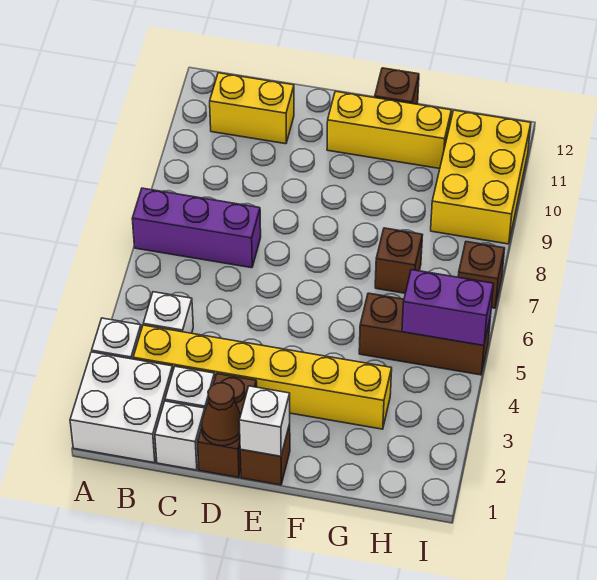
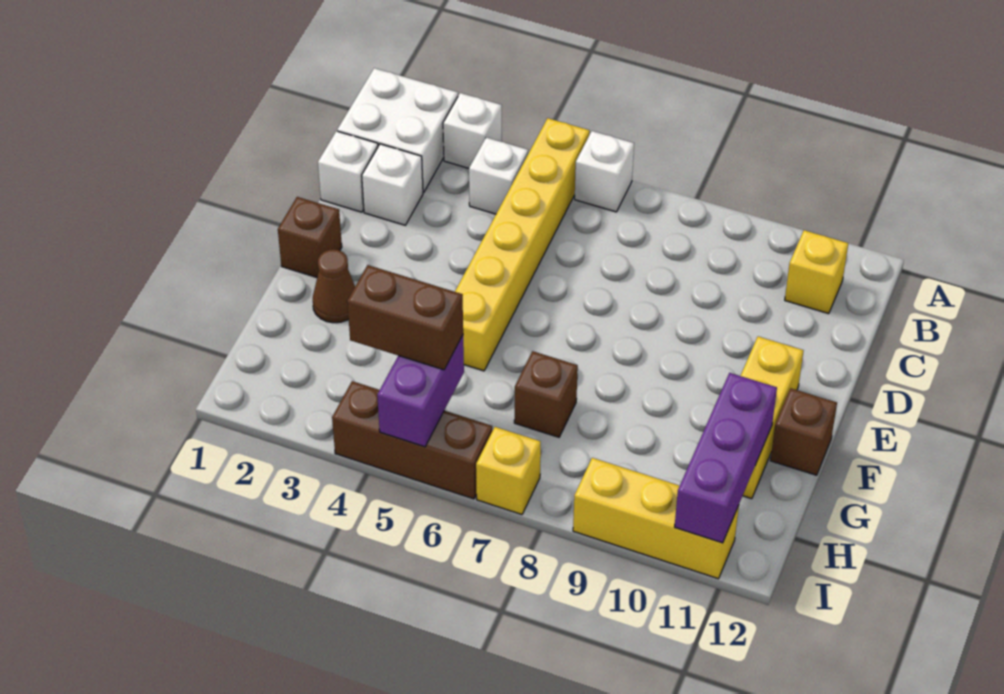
purple brick A7:C7 level 1 -> purple brick G11:I11 level 2
yellow brick B3:G3 level 1 -> yellow brick A5:F5 level 1
yellow brick B11:C11 level 1 -> yellow brick B11 level 1
brown brick D1:D2 level 1 -> brown brick H4:H5 level 3
brown cone D1 level 2 -> brown cone F2 level 1
white brick E1 level 2 -> white brick A6 level 1
brown brick G5:I5 level 1 -> brown brick I4:I6 level 1
yellow brick H9:I11 level 1 -> yellow brick I9:I11 level 1
brown brick I7 level 1 -> yellow brick I7 level 1

